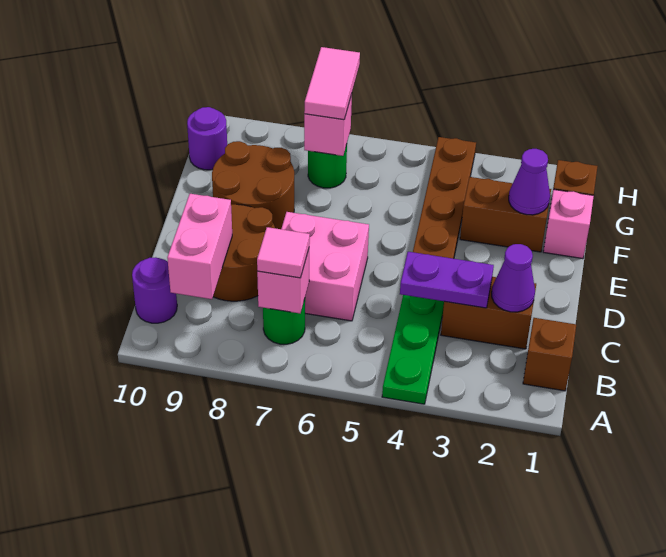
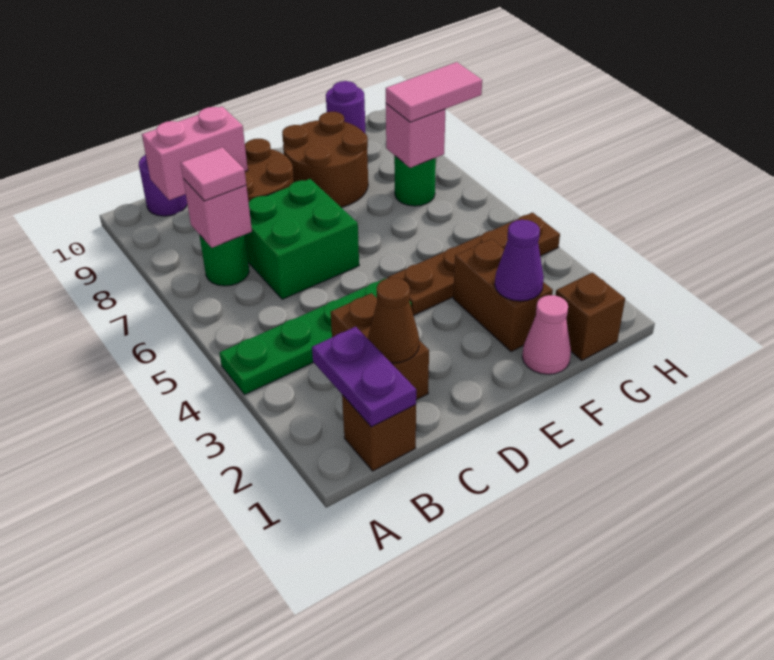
purple cone C2 level 2 -> brown cone C2 level 2
purple plate C3:C4 level 2 -> purple plate B1:B2 level 2
pink brick C6:D7 level 1 -> green brick C6:D7 level 1
pink brick F1 level 1 -> pink cone F1 level 1

